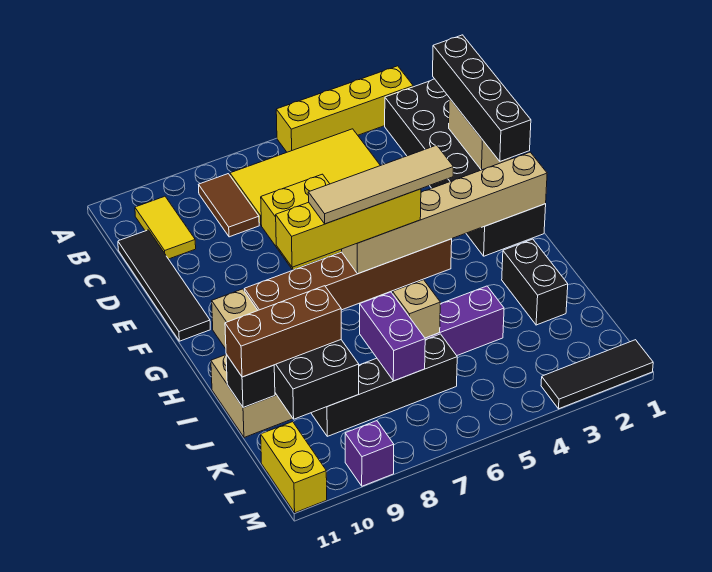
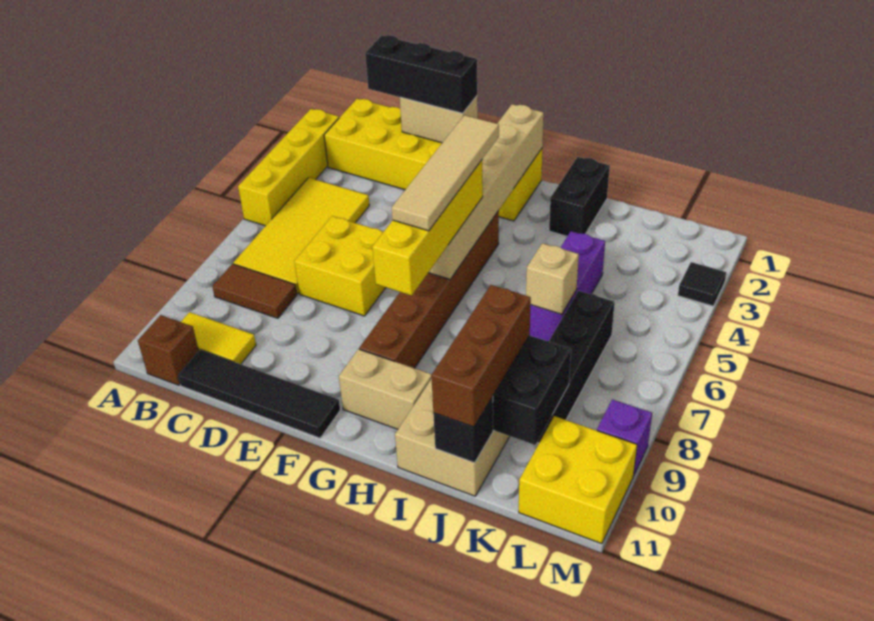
black brick B1:G2 level 1 -> yellow brick B1:G2 level 1
none -> brown brick B11 level 1
black brick C1:F1 level 3 -> black brick C1:E1 level 3
black brick I2:J2 level 1 -> black brick I1:I2 level 1
purple brick J7:K7 level 2 -> none
yellow brick L11:M11 level 1 -> yellow brick L10:M11 level 1
black tile M1:M3 level 1 -> black tile M3 level 1

